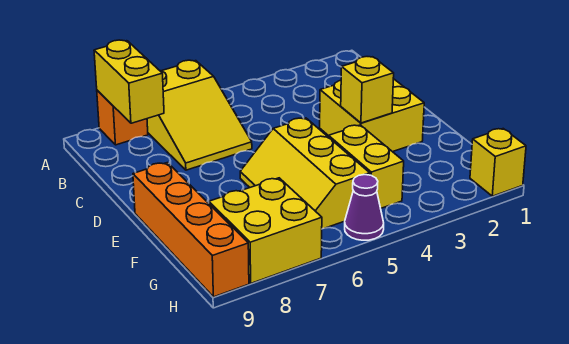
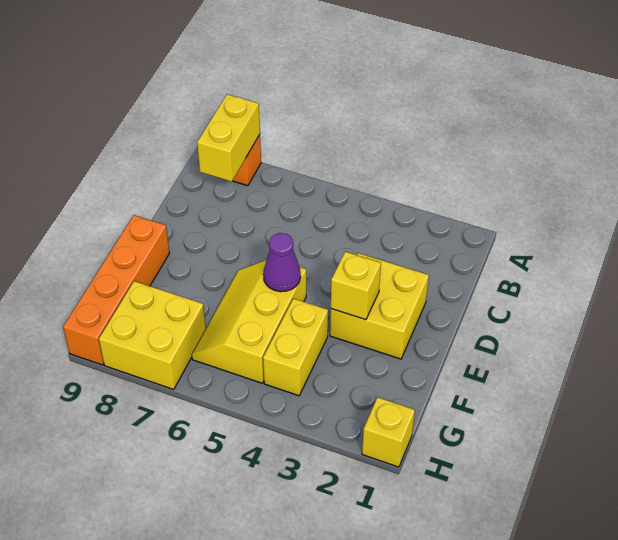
yellow slope A6:C7 level 1 top A -> none
purple cone H5 level 1 -> purple cone E5 level 2

